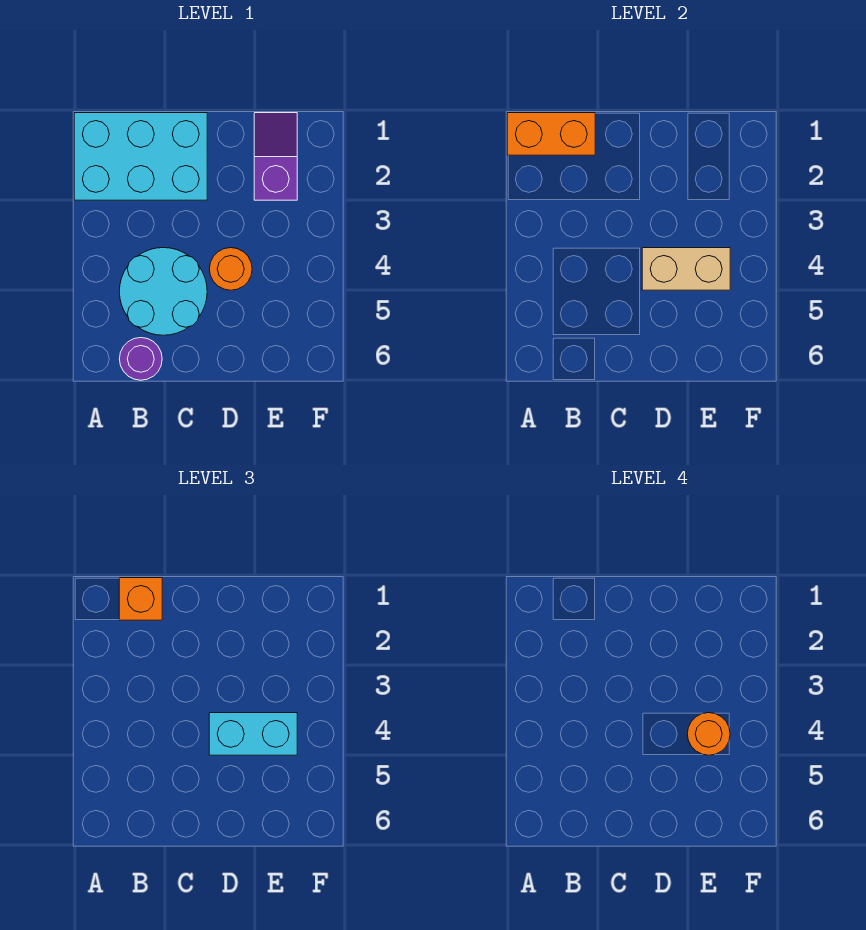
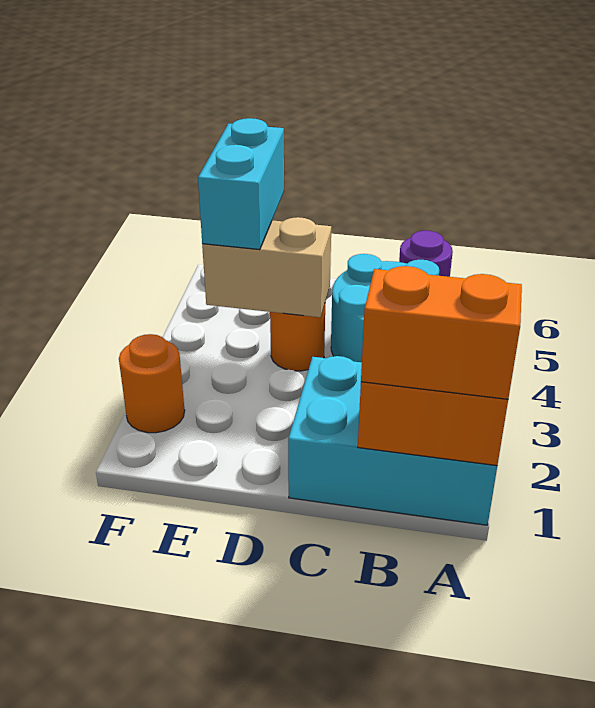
orange brick B1 level 3 -> orange brick A1:B1 level 3
cyan brick D4:E4 level 3 -> cyan brick E4:E5 level 3
purple slope E1:E2 level 1 top 2 -> none
orange round brick E4 level 4 -> orange round brick F2 level 1

